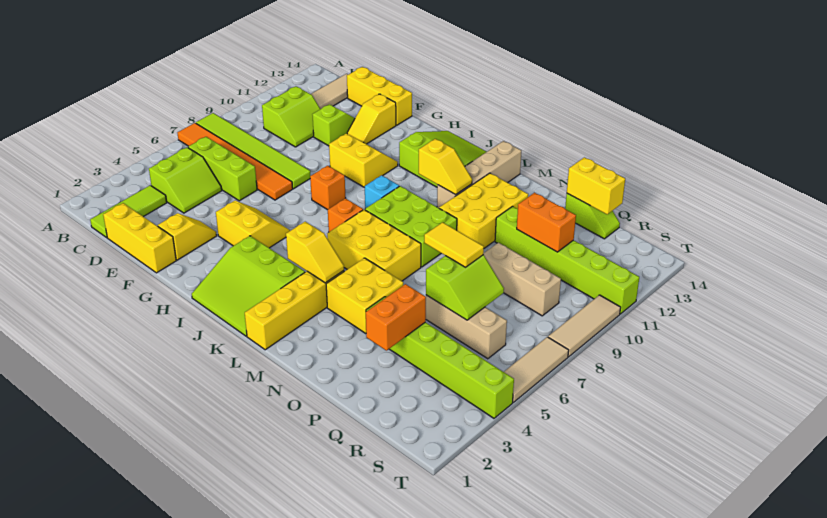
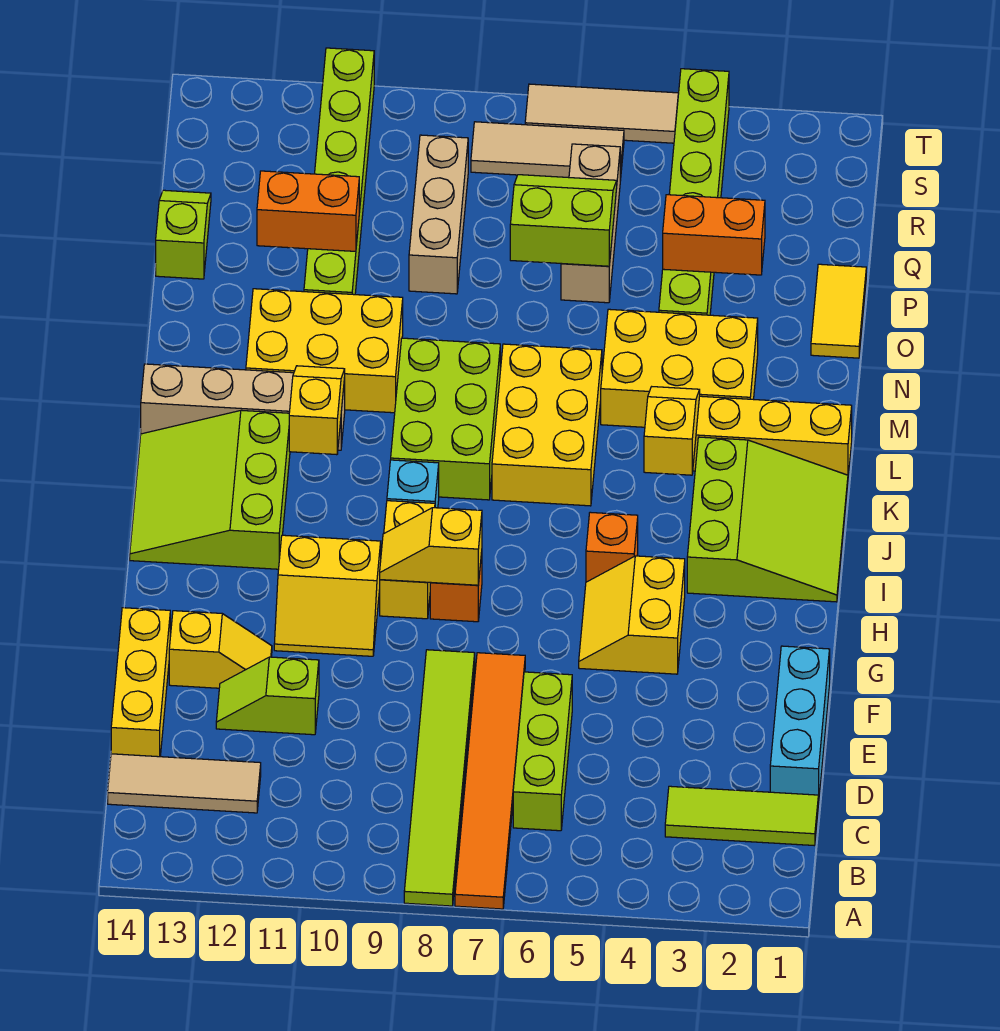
lime slope C4:D5 level 1 top C -> none
lime slope C10:D11 level 1 top C -> none
yellow brick D1:F1 level 1 -> cyan brick D1:F1 level 1
yellow slope F2:F3 level 1 top 2 -> yellow slope H8:H9 level 2 top 8
yellow slope G10:H11 level 1 top 10 -> yellow slope G10:H11 level 1 top H
orange brick J7 level 1 -> orange brick I5 level 1
yellow brick M4:N5 level 1 -> yellow brick M3:N5 level 1
yellow tile O7:P7 level 3 -> yellow tile O1:P1 level 1
orange brick P11:Q11 level 2 -> orange brick P11:P12 level 2
yellow brick P14:Q14 level 2 -> yellow brick H9:I9 level 1
tan tile T8:T10 level 1 -> tan tile S6:S8 level 1

